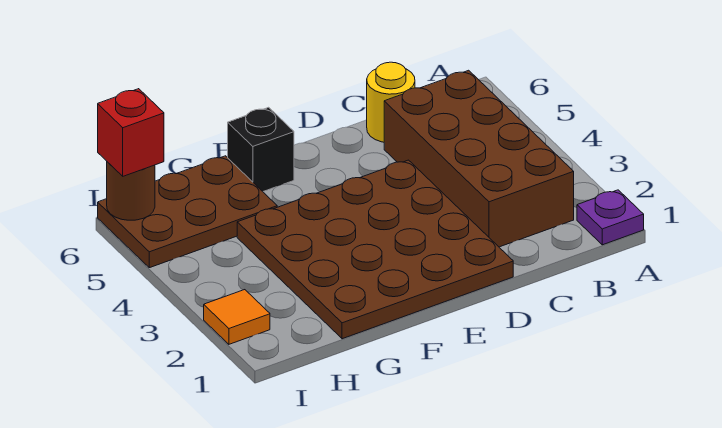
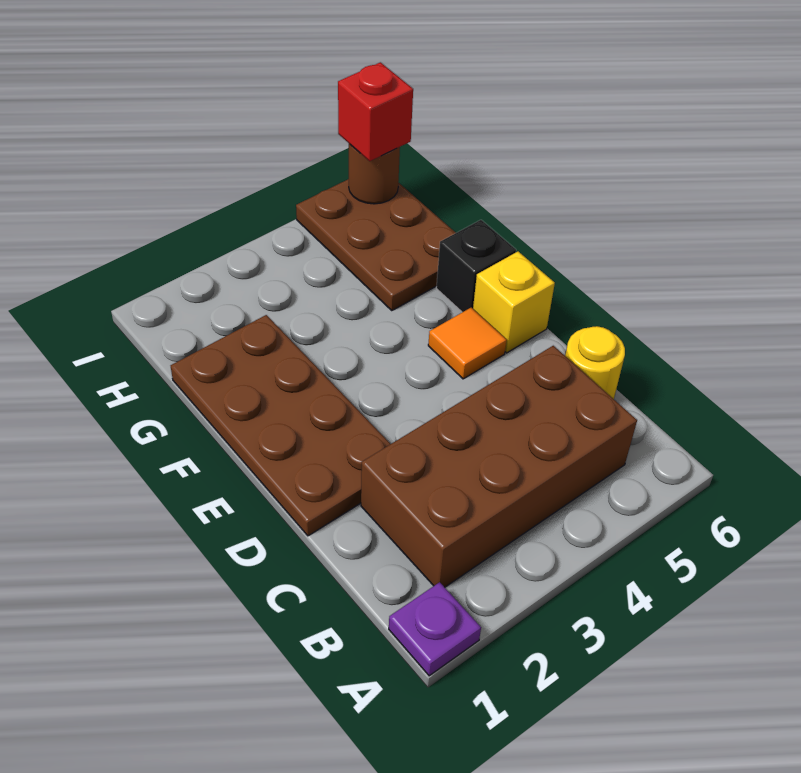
brown plate D1:G4 level 1 -> brown plate D1:G2 level 1
none -> yellow brick E6 level 1
orange tile I2 level 1 -> orange tile E5 level 1

